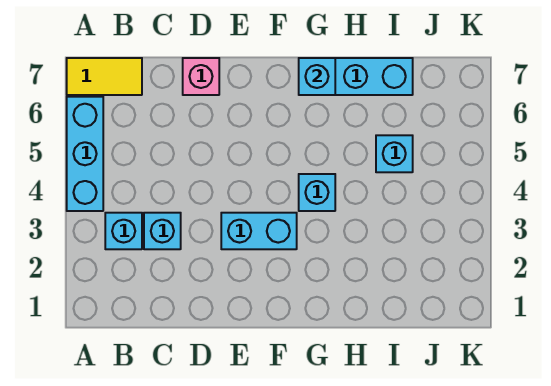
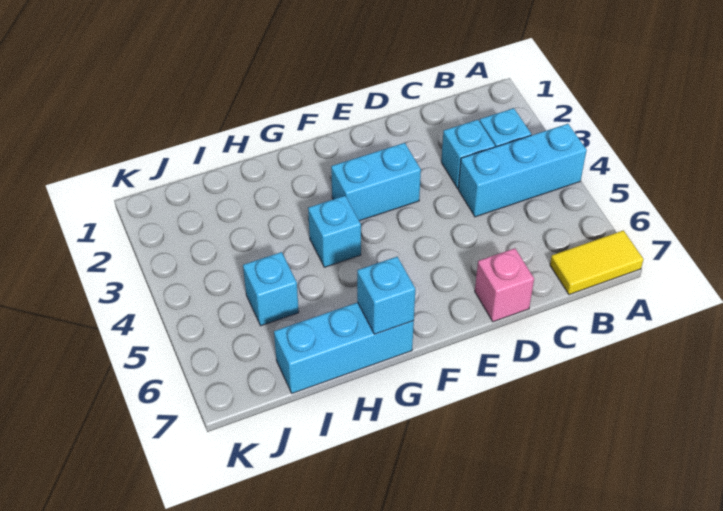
cyan brick A4:A6 level 1 -> cyan brick A4:C4 level 1

